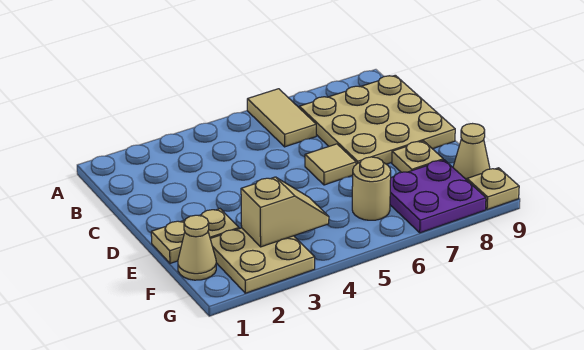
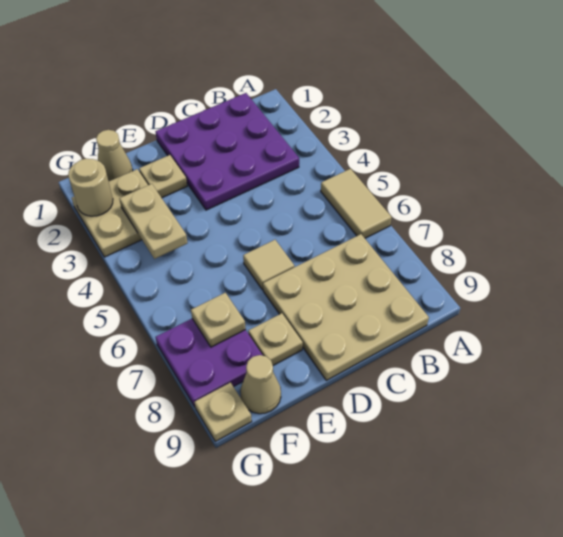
tan tile A6:B6 level 1 -> tan tile A5:A6 level 1
none -> purple plate B1:D3 level 1
tan plate E1 level 1 -> tan plate F7 level 2
tan slope F3:F4 level 2 top 3 -> tan plate F3:F4 level 2
tan round brick F6 level 1 -> tan round brick G2 level 2

